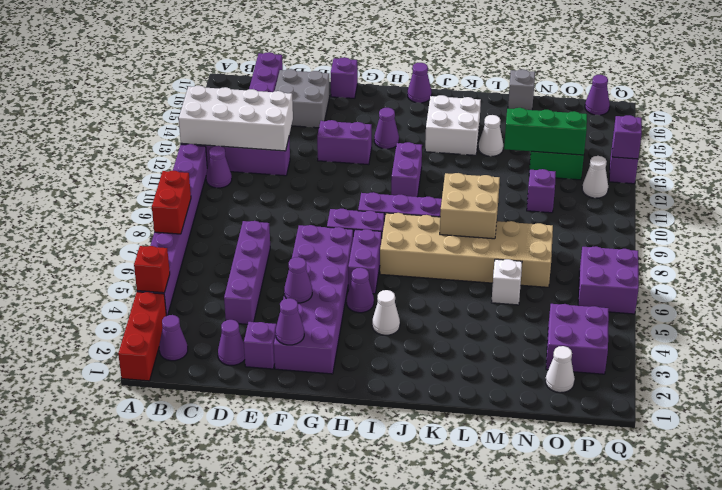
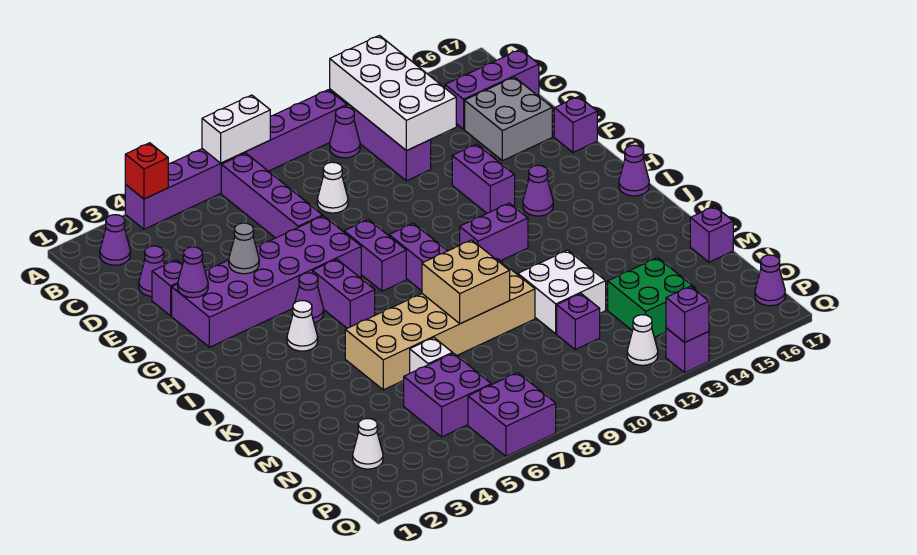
red brick A1:A3 level 1 -> none
red brick A7:A8 level 2 -> white brick A7:A8 level 2
purple brick D4:D7 level 1 -> purple brick B7:E7 level 1
purple cone F4 level 2 -> grey cone F4 level 2
purple brick H6:H7 level 1 -> purple brick H6:I6 level 1
tan brick I7:N8 level 1 -> tan brick K5:L10 level 1
white brick J14:K15 level 1 -> white brick L11:M12 level 1
white cone L14 level 1 -> white cone D9 level 1
green brick M13:O13 level 2 -> none
grey brick M17 level 1 -> purple brick M17 level 1
purple brick O3:P4 level 1 -> purple brick N5:O6 level 1

